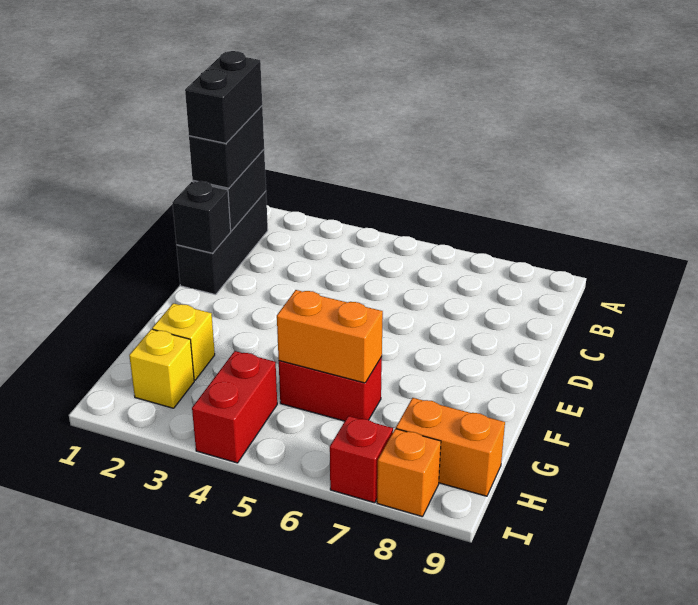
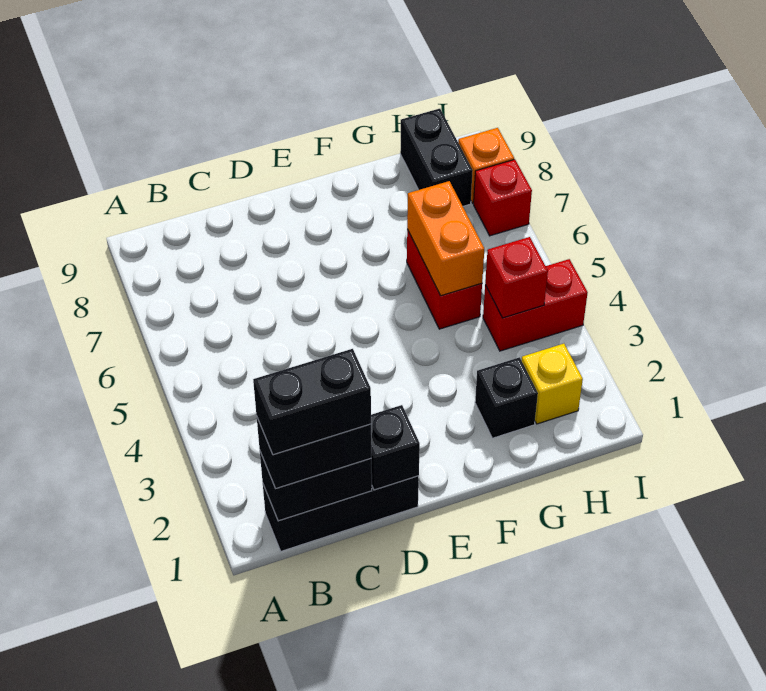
yellow brick G2 level 1 -> black brick G2 level 1
none -> red brick H4 level 2
orange brick H8:H9 level 1 -> black brick H8:H9 level 1

